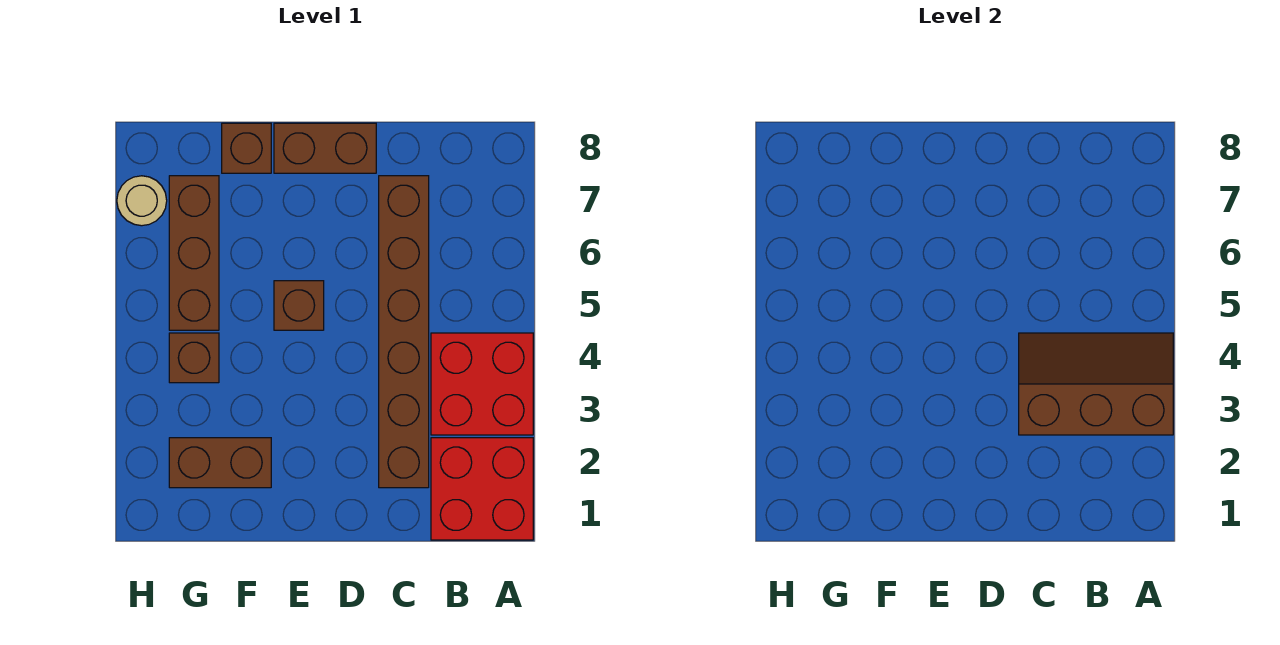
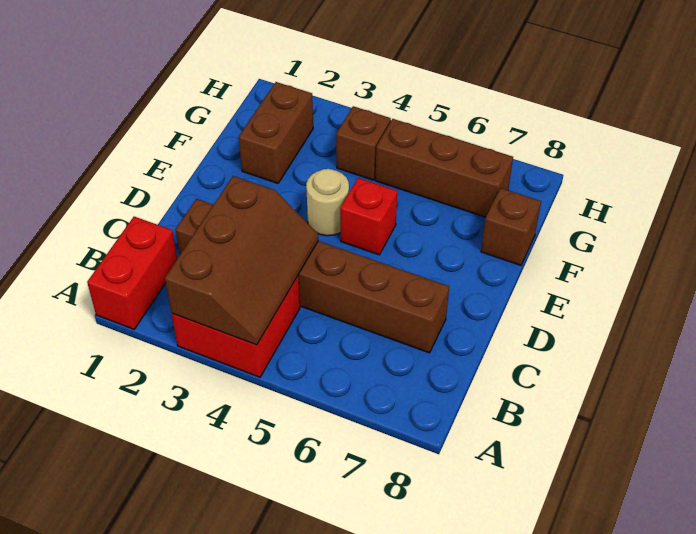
red brick A1:B2 level 1 -> red brick A1:B1 level 1
brown brick D8:E8 level 1 -> none
brown brick E5 level 1 -> red brick E5 level 1
tan round brick H7 level 1 -> tan round brick E4 level 1

